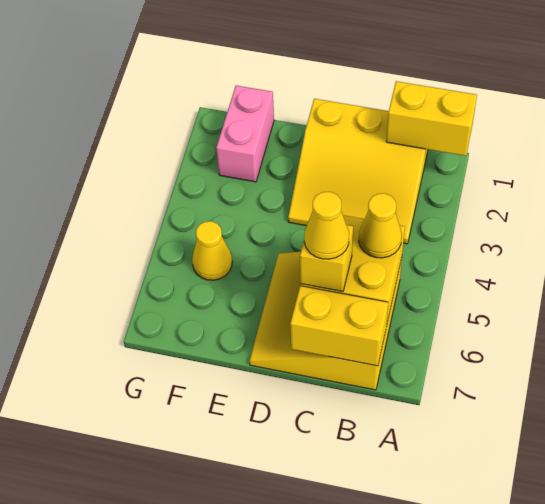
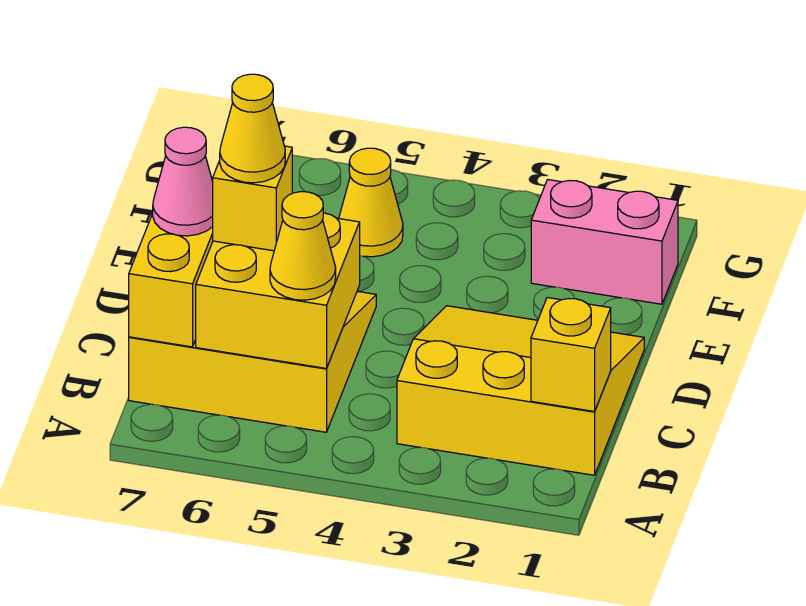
yellow brick A1:B1 level 2 -> yellow brick B1 level 2
yellow slope B1:D3 level 1 top 1 -> yellow slope B1:D3 level 1 top B
none -> pink cone C7 level 3

